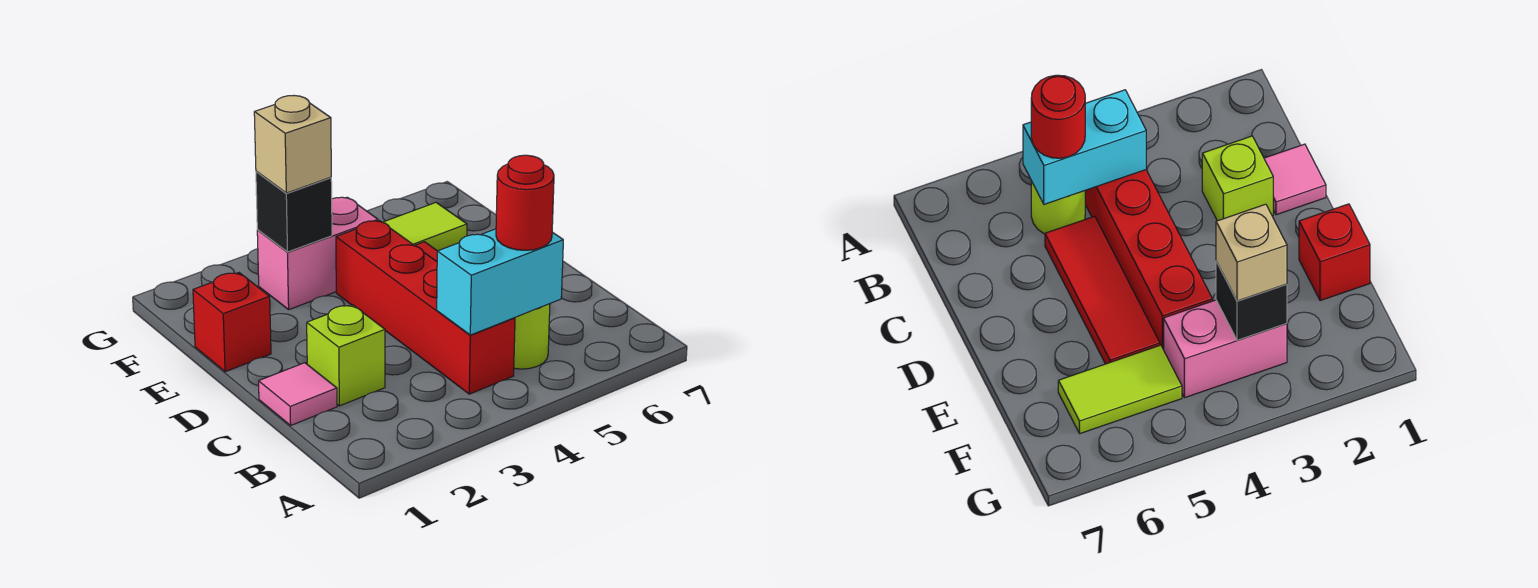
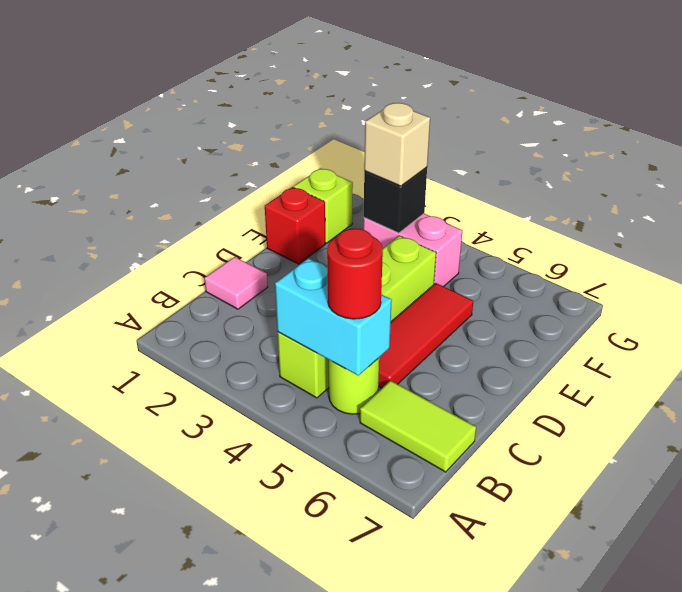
red brick B4:E4 level 1 -> lime brick B4:E4 level 1
lime brick C2 level 1 -> lime brick F1 level 1
lime tile F5:F6 level 1 -> lime tile B6:B7 level 1

